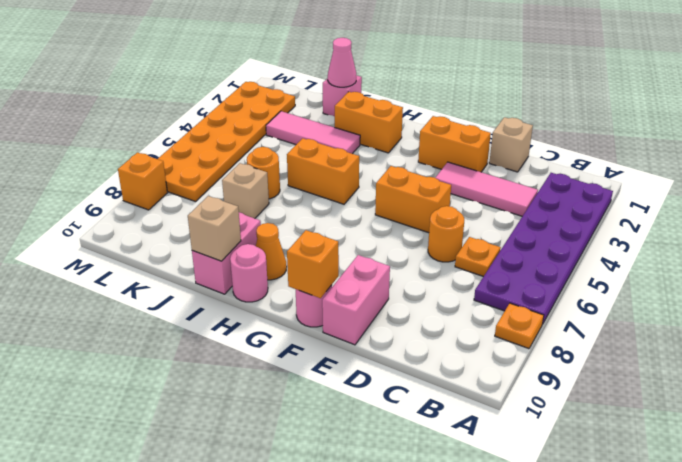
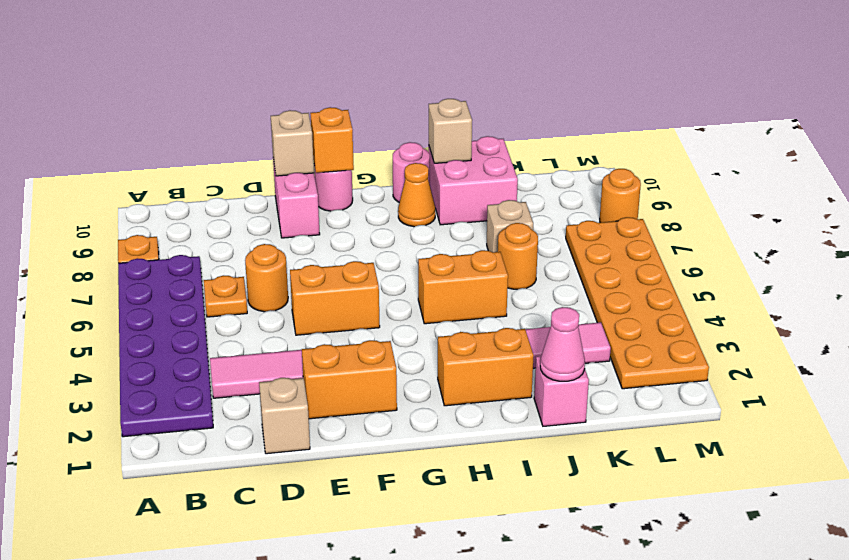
none -> tan brick E10 level 2
pink brick I9:I10 level 1 -> pink brick I9:J10 level 1
orange brick M8 level 1 -> orange round brick M8 level 1

